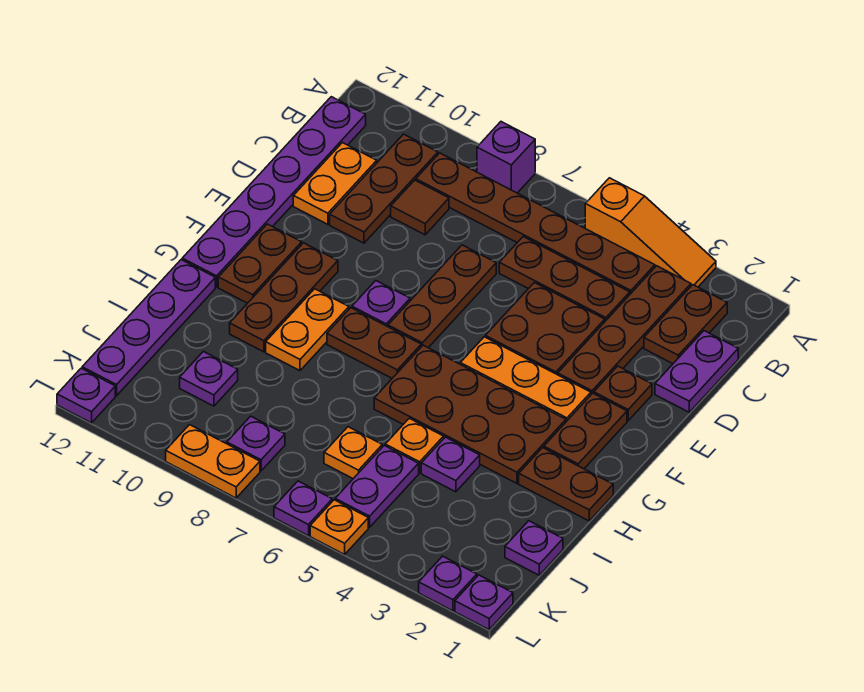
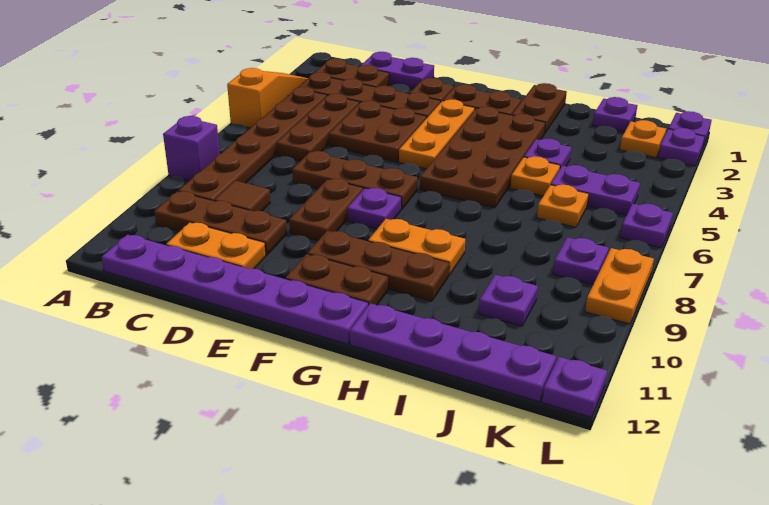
brown plate G7:G8 level 1 -> brown plate E8:E9 level 1
orange plate L5 level 1 -> orange plate K2 level 1

